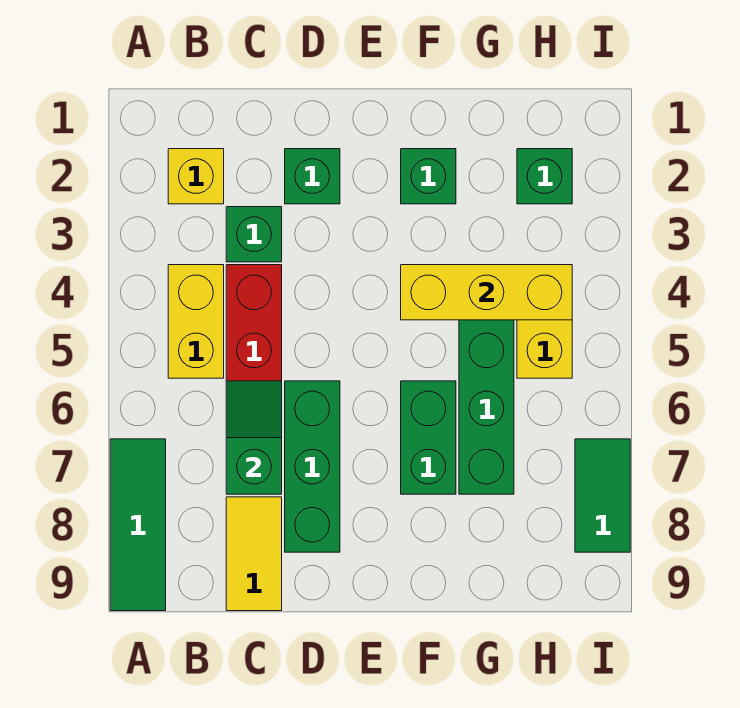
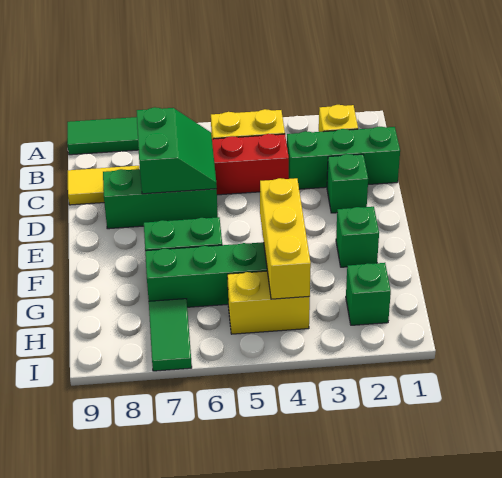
green brick C3 level 1 -> green brick C1:C3 level 1
green slope C6:C7 level 2 top 7 -> green slope C6:D7 level 2 top 7
green tile I7:I8 level 1 -> green tile H7:I7 level 1

